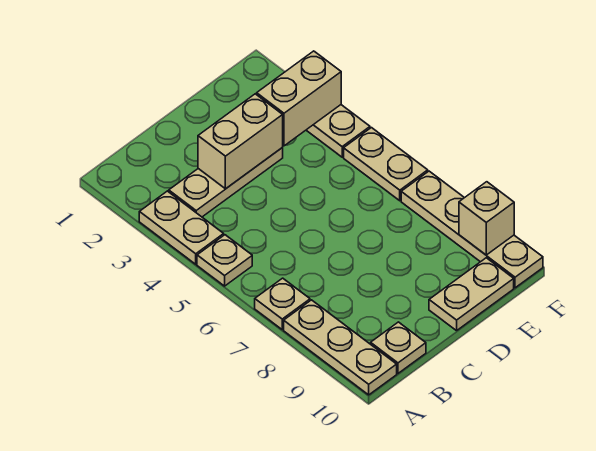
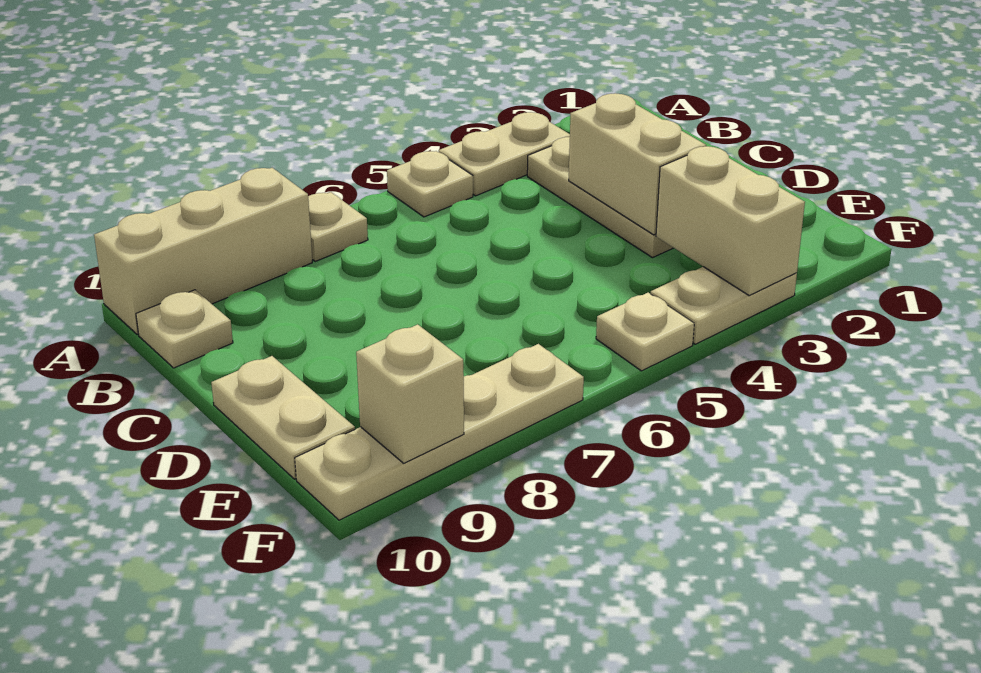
tan plate A8:A10 level 1 -> tan brick A8:A10 level 1
tan plate F5:F6 level 1 -> tan plate F5 level 1

